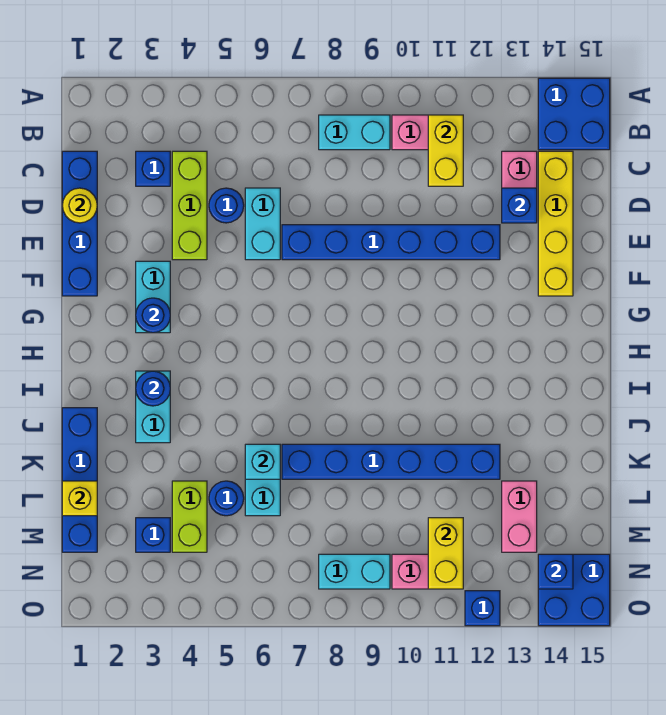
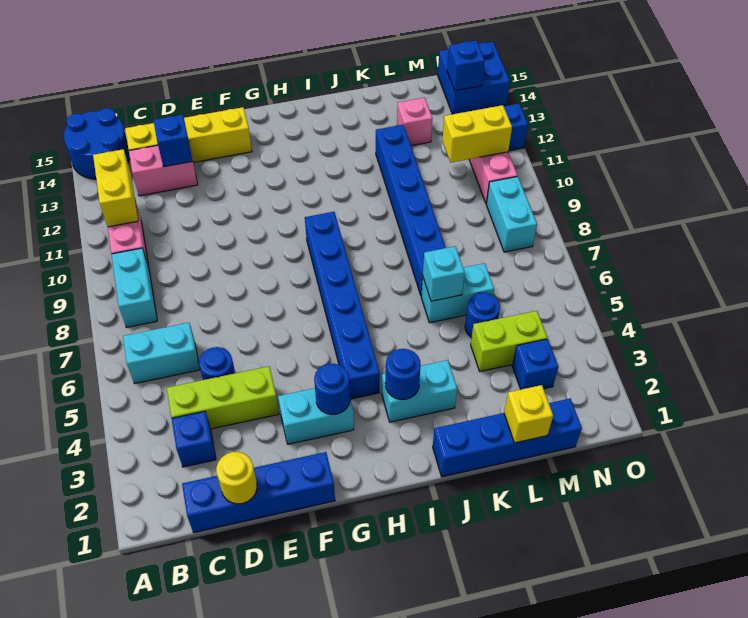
blue brick A14:B15 level 1 -> blue round brick A14:B15 level 1
yellow brick B11:C11 level 2 -> yellow brick B11:B12 level 2
cyan brick D6:E6 level 1 -> cyan brick B6:C6 level 1
blue brick E7:E12 level 1 -> blue brick H4:H9 level 1
pink brick L13:M13 level 1 -> pink brick L13 level 1

